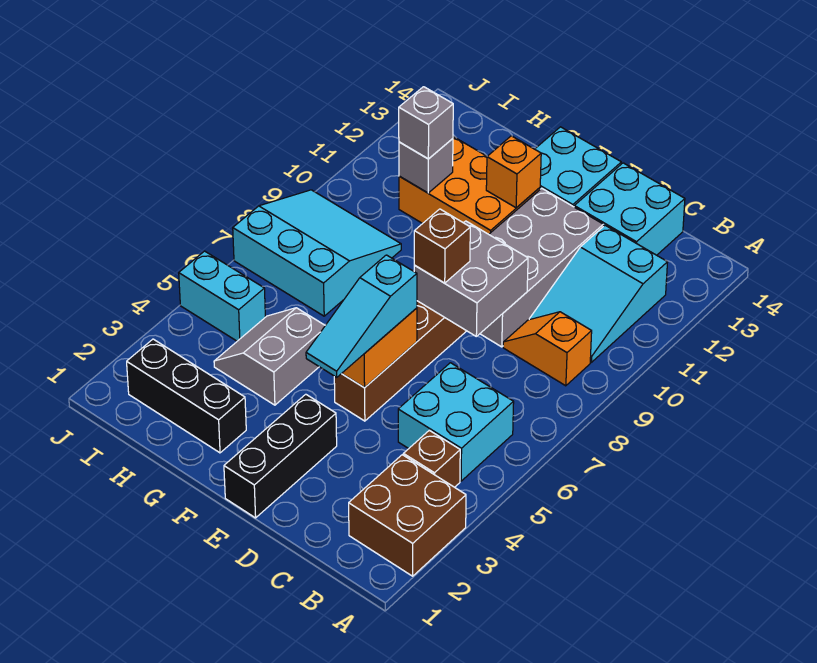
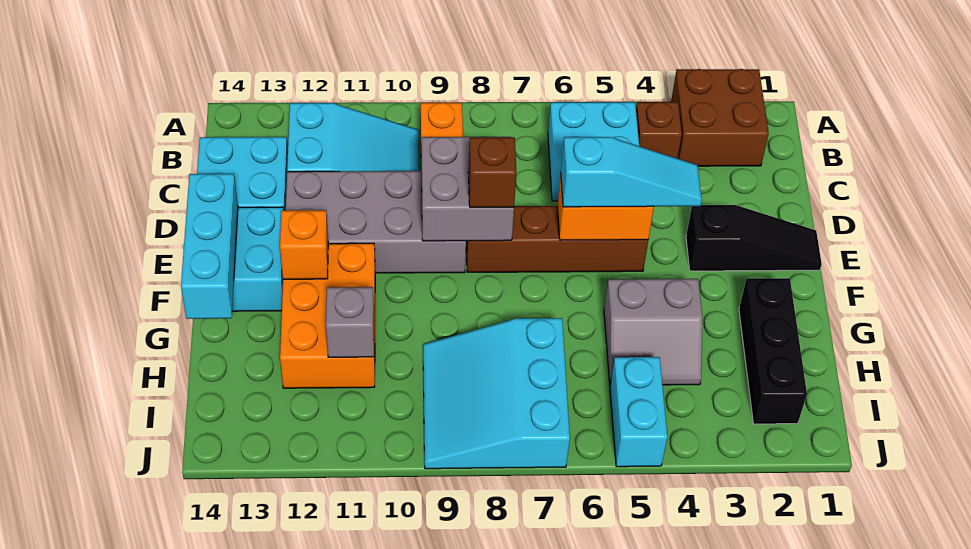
black brick E1:E3 level 1 -> black slope E1:E3 level 1 top 3
none -> cyan brick E14:G14 level 2
grey brick H11 level 3 -> none

